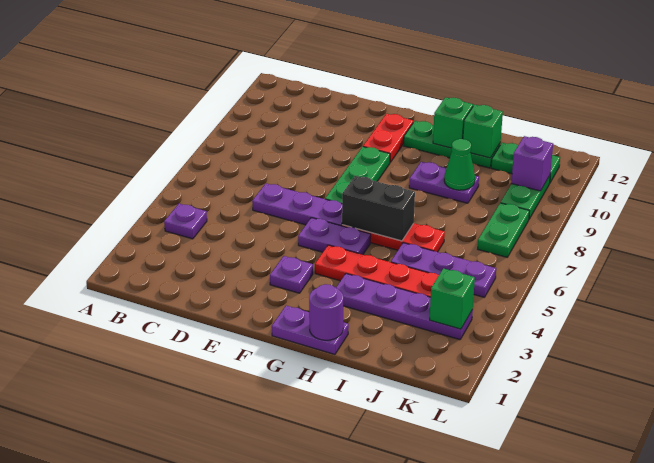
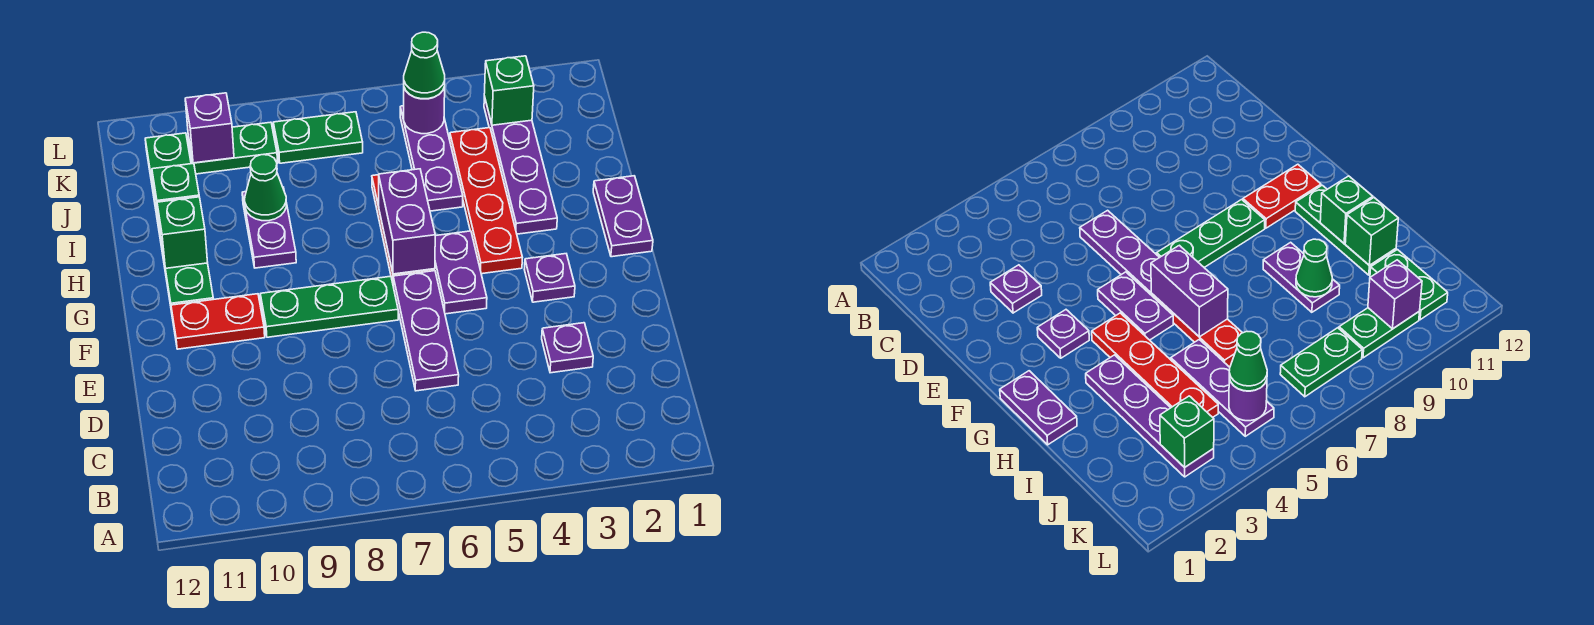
purple plate B4 level 1 -> purple plate D3 level 1
black brick G6:H6 level 2 -> purple brick G6:H6 level 2
purple round brick H1 level 2 -> purple round brick K5 level 2
none -> green cone K5 level 3

